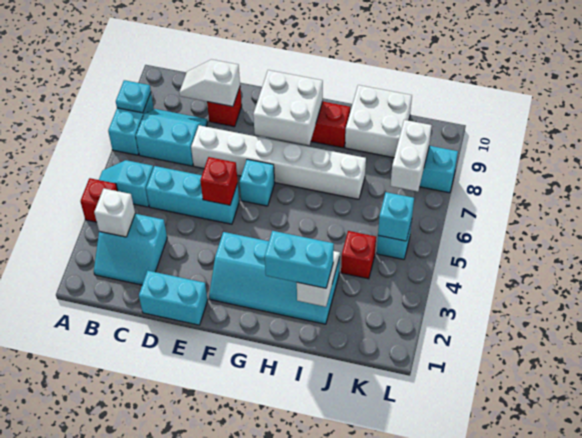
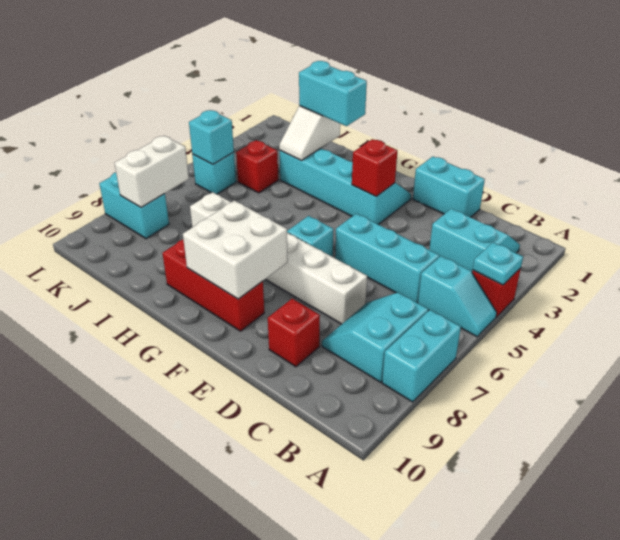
cyan plate A8 level 2 -> cyan plate A4 level 2
white brick B3 level 2 -> none
cyan slope B7:C8 level 1 top 7 -> cyan slope B7:C8 level 1 top B
white slope C9:D9 level 2 top D -> none
red brick E5 level 2 -> red brick F3 level 2
white brick I9:J10 level 1 -> none

